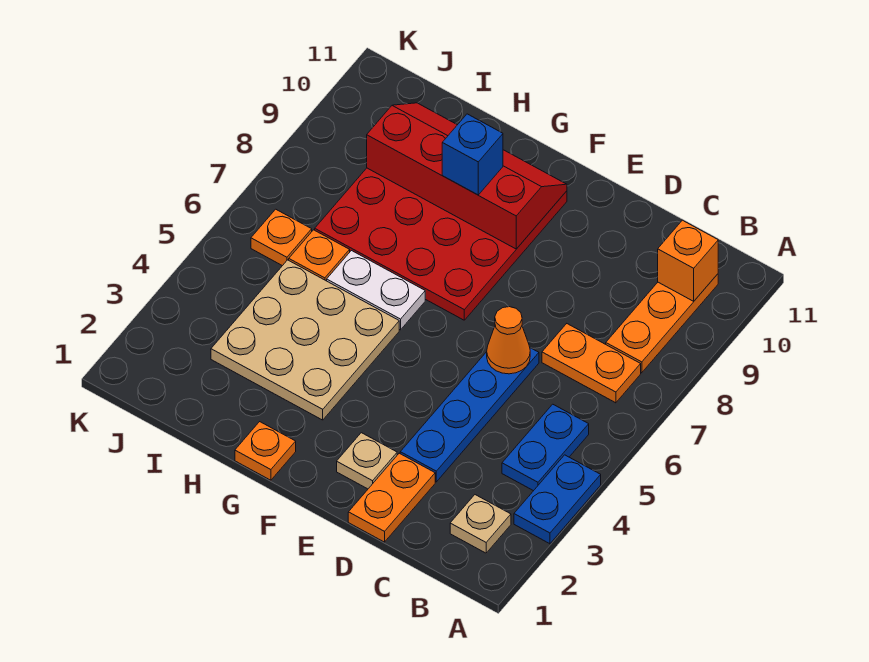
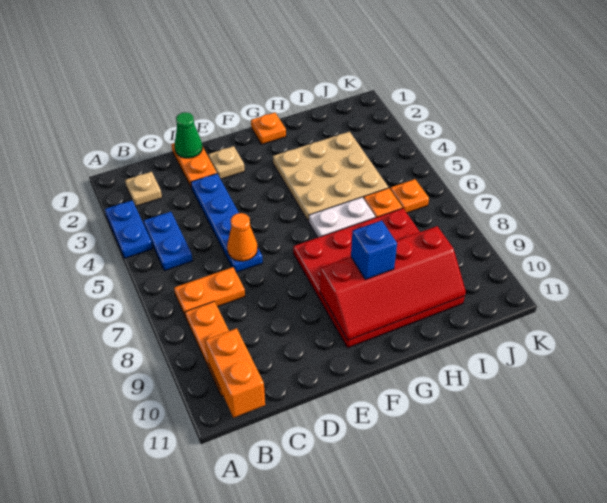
orange brick B10 level 2 -> orange brick B10:B11 level 2
none -> green cone D1 level 2

